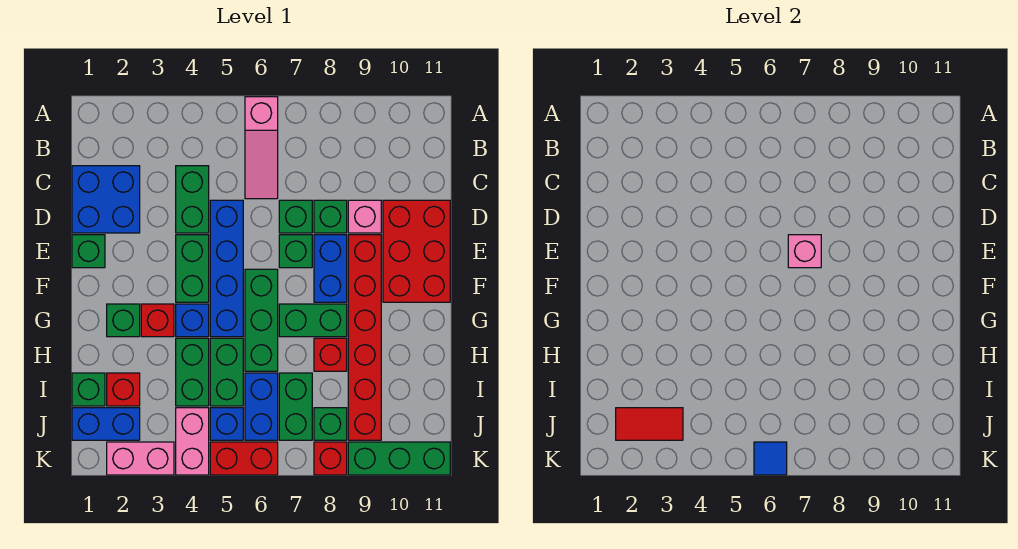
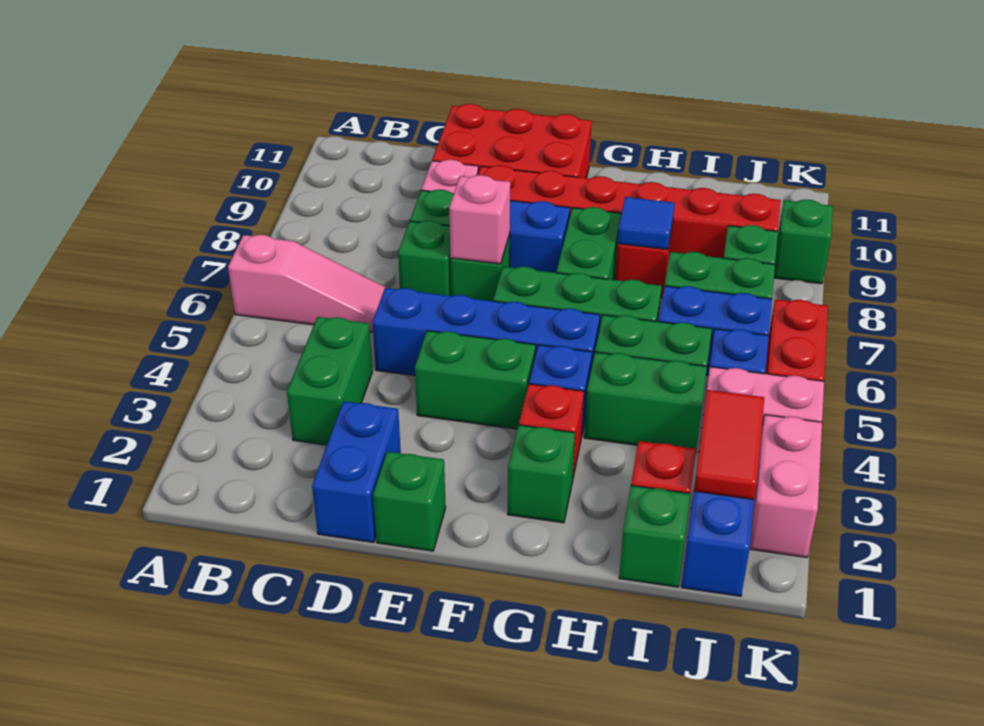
blue brick C1:D2 level 1 -> blue brick D1:D2 level 1
green brick C4:D4 level 1 -> green brick C3:C4 level 1
blue tile K6 level 2 -> blue tile H8 level 2
red brick K8 level 1 -> none
green brick K9:K11 level 1 -> green brick K9 level 1

